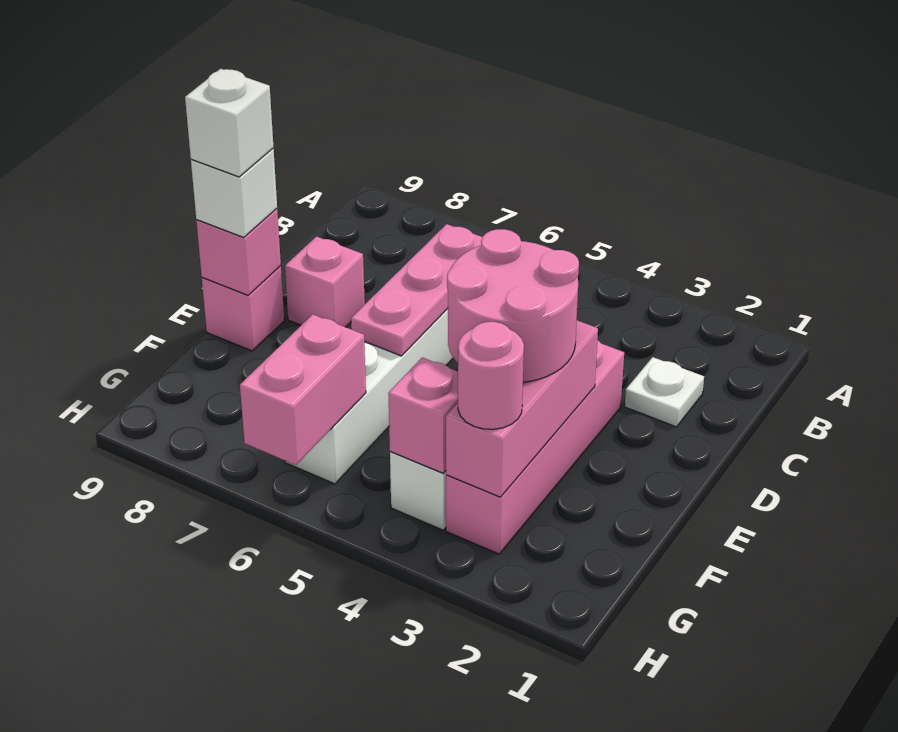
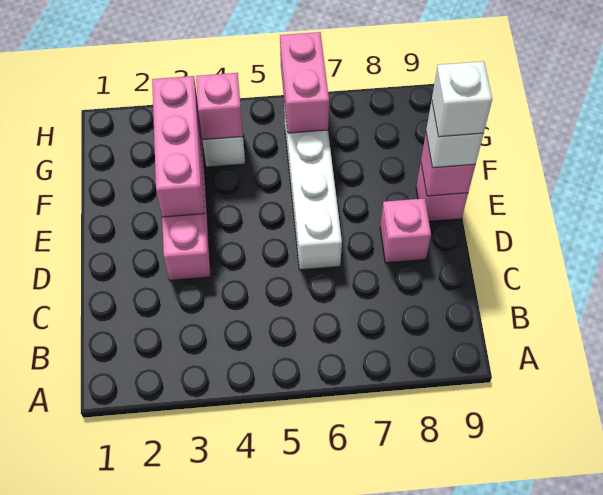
white plate C2 level 1 -> none
pink plate C6:E6 level 2 -> none
pink round brick E3:F4 level 3 -> none
pink round brick G3 level 3 -> none

